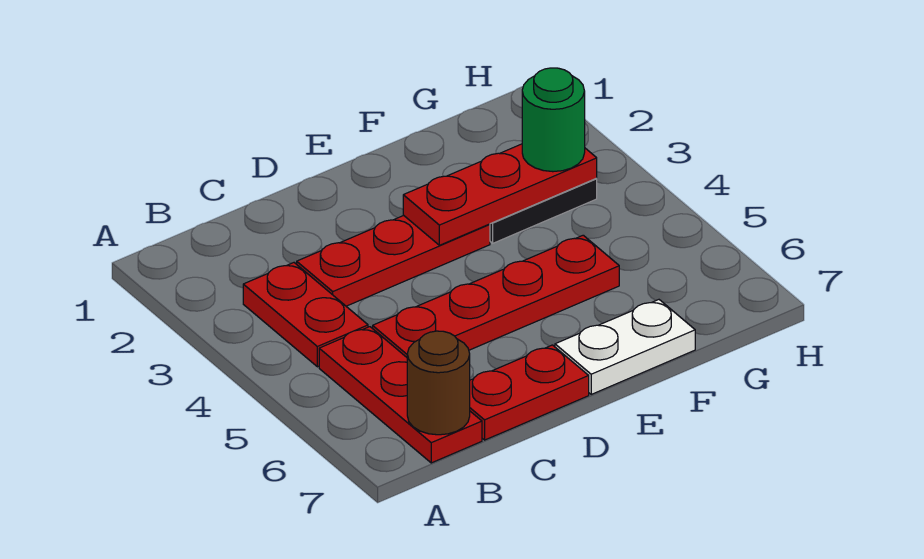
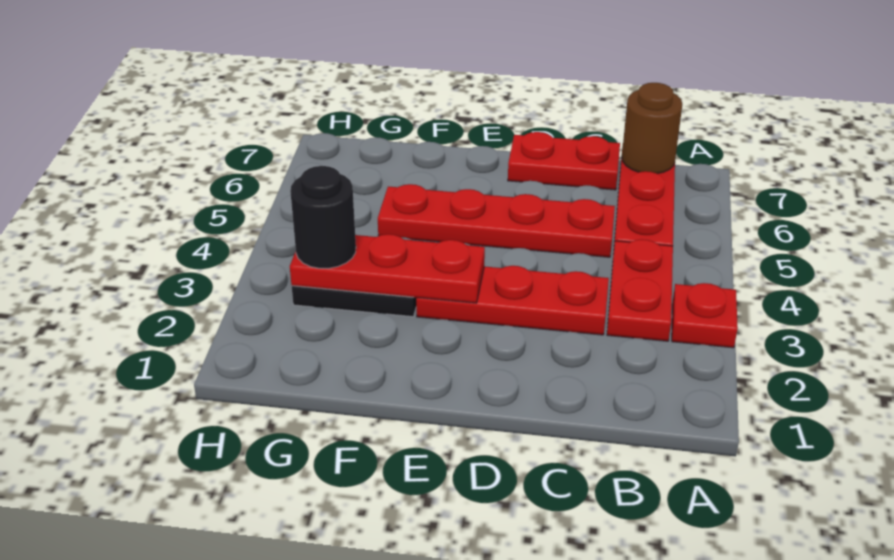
none -> red plate A3 level 1
white plate E7:F7 level 1 -> none
green round brick G3 level 3 -> black round brick G3 level 3

